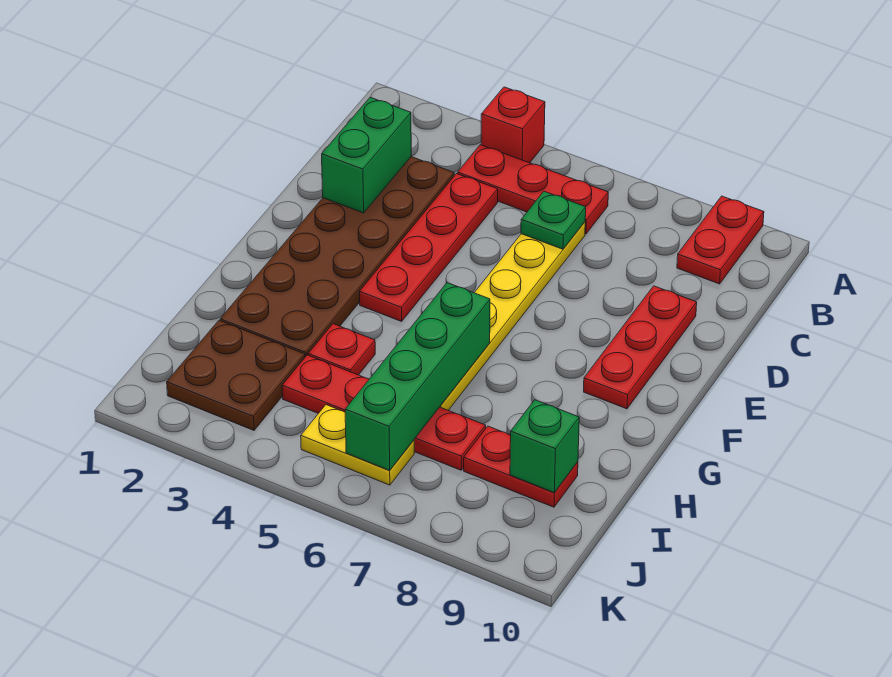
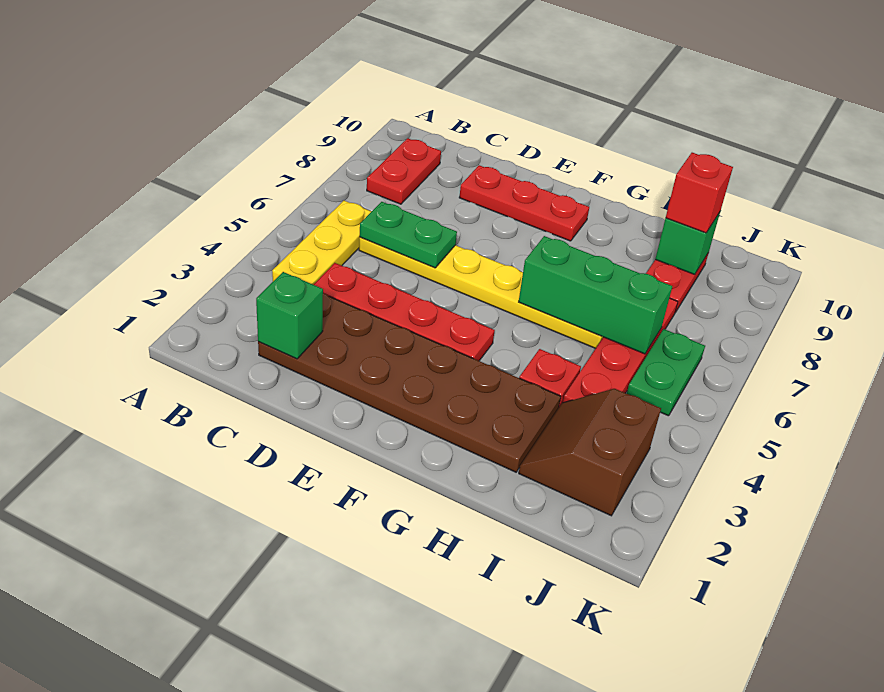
red brick A4 level 1 -> red brick I9 level 3
red plate A9:B9 level 1 -> red plate B8:B9 level 1
red plate B4:B6 level 1 -> yellow plate B4:B6 level 1
green brick C2:D2 level 2 -> green brick C2 level 2
green plate C6 level 2 -> green plate C6:D6 level 2
green brick G6:J6 level 2 -> green brick G6:I6 level 2
brown plate I2:J3 level 1 -> brown slope I2:J3 level 1 top J
yellow plate J5:J6 level 1 -> green plate J5:J6 level 1

